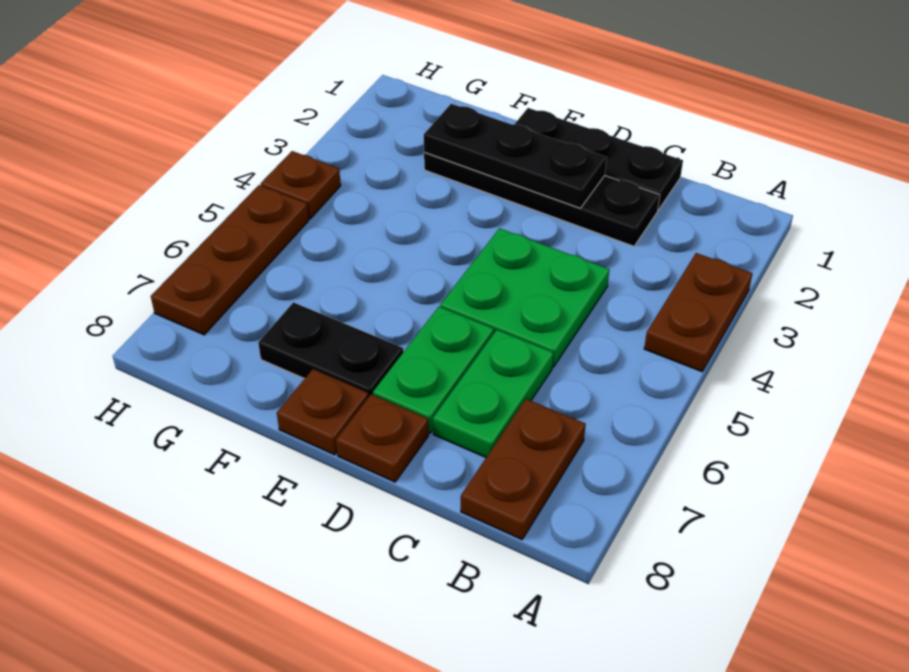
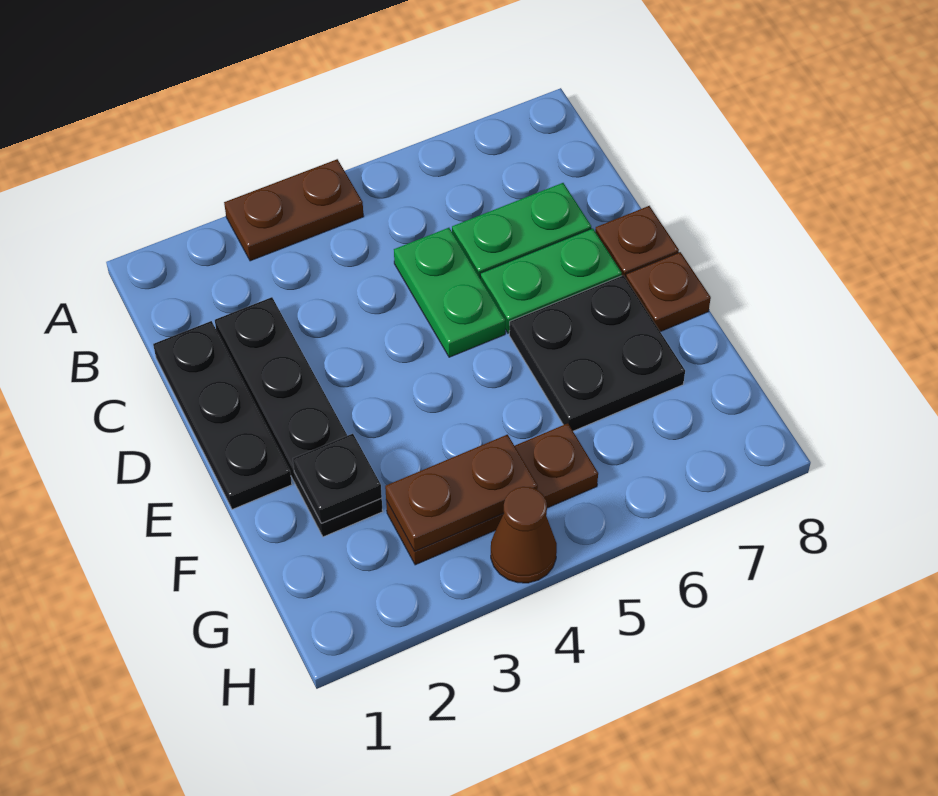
brown plate B7:B8 level 1 -> brown plate G3:G4 level 2
green plate C4:D5 level 1 -> green plate C5:D5 level 1
black plate D2:F2 level 2 -> black plate F2 level 2
black plate E7:F7 level 1 -> black plate E6:F7 level 1
brown plate H4 level 1 -> brown cone H4 level 1
brown plate H5:H7 level 1 -> brown plate G3:G5 level 1

